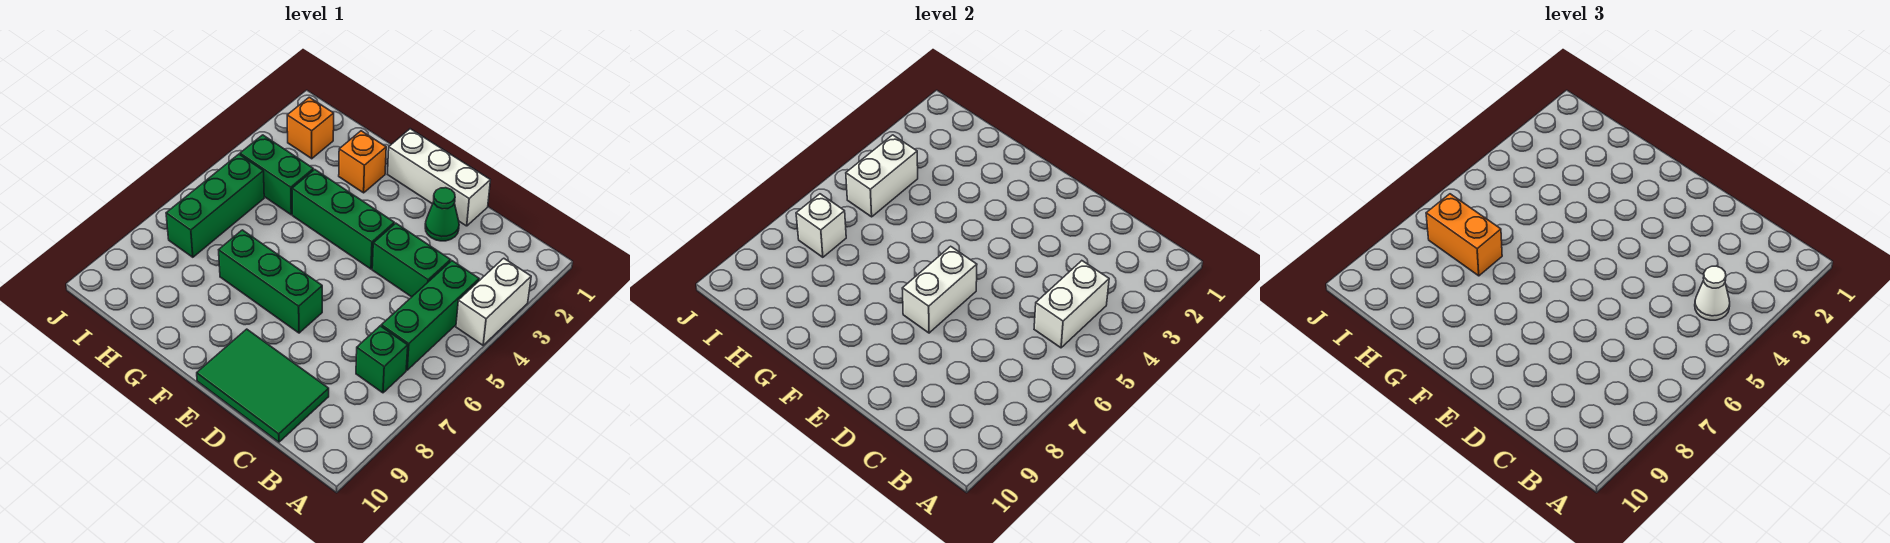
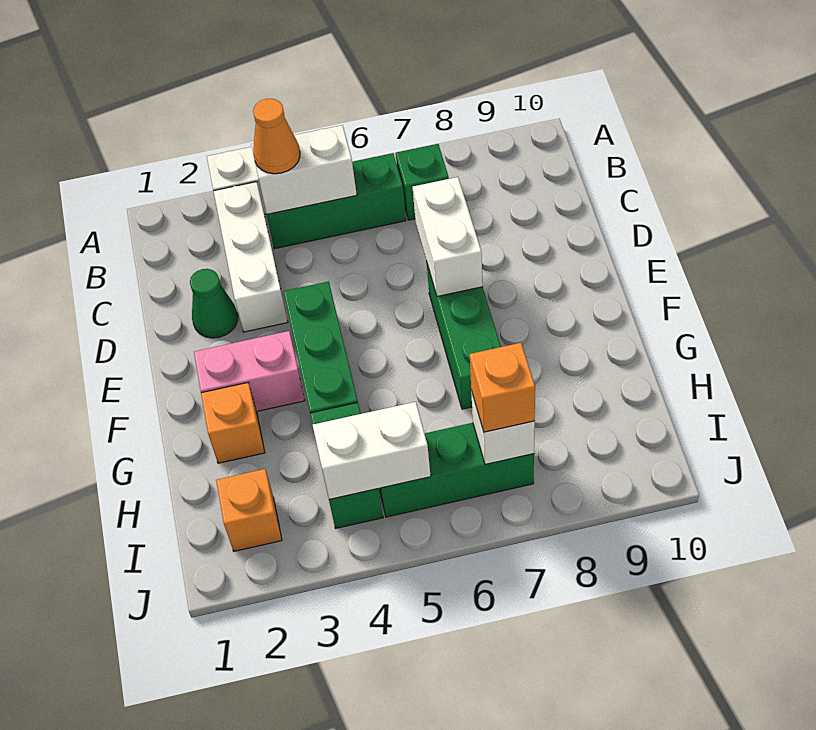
white cone B4 level 3 -> orange cone B4 level 3
green brick C4:D4 level 1 -> none
green tile C9:E10 level 1 -> none
white brick D1:F1 level 1 -> white brick B3:D3 level 1
white brick E6:E7 level 2 -> white brick D7:E7 level 2
none -> pink brick F2:F3 level 1
orange brick H7:I7 level 3 -> orange brick I7 level 3

